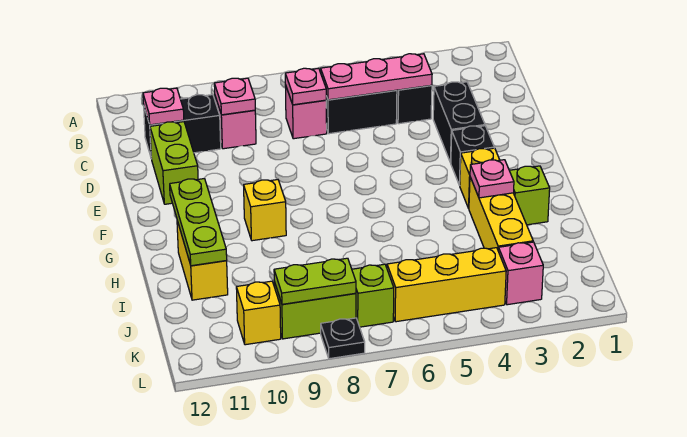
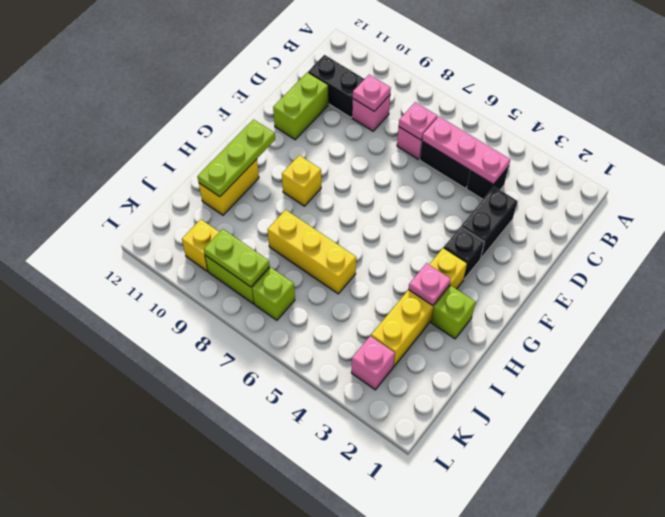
pink plate C11 level 2 -> none
yellow brick K4:K6 level 1 -> yellow brick I6:I8 level 1
black plate L8 level 1 -> none

